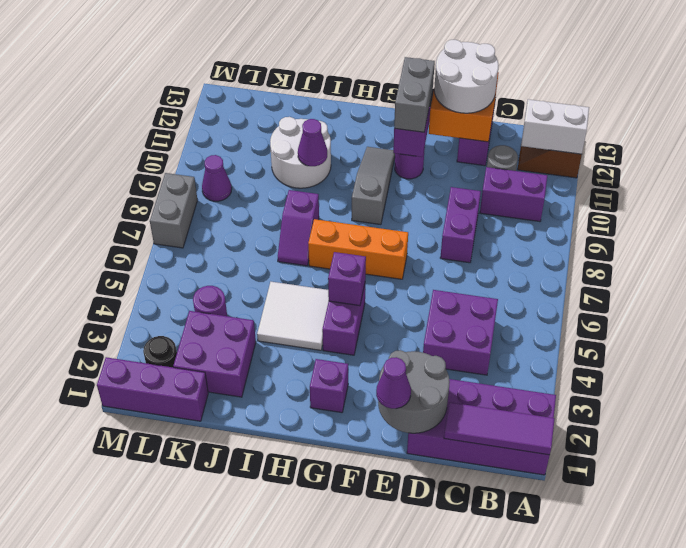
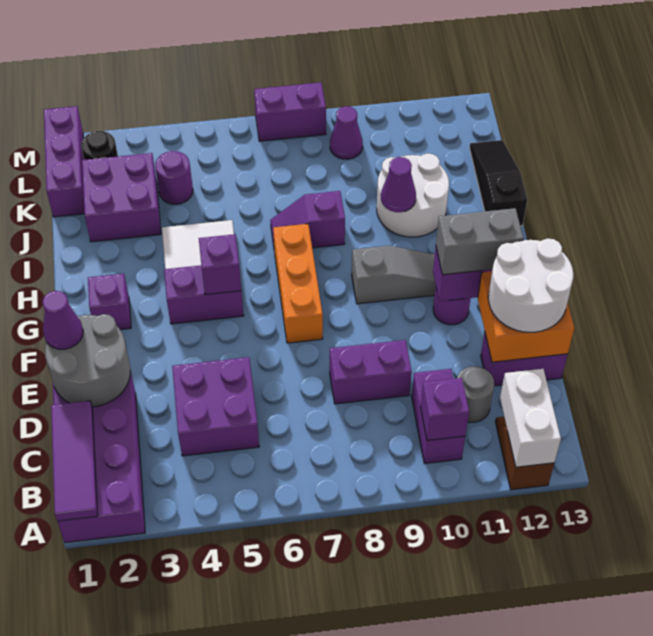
none -> purple brick B10 level 2
none -> black slope I13:K13 level 1 top I
grey brick M7:M8 level 1 -> purple brick M7:M8 level 1

